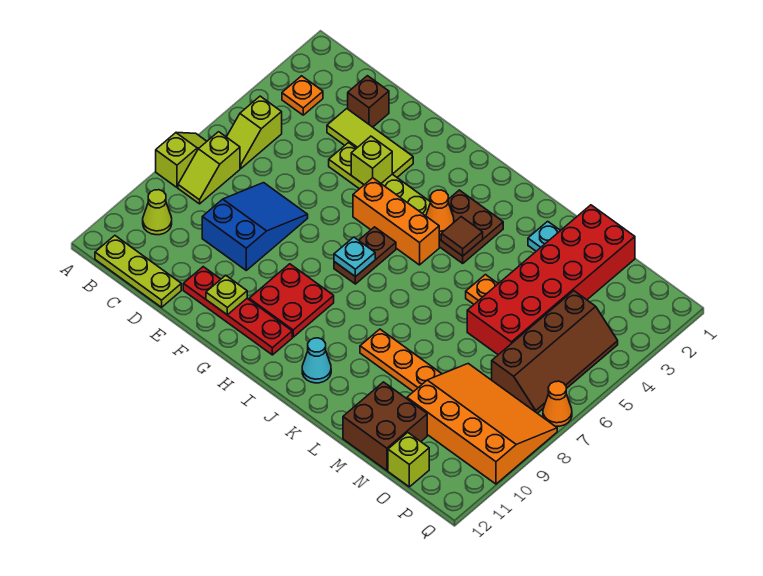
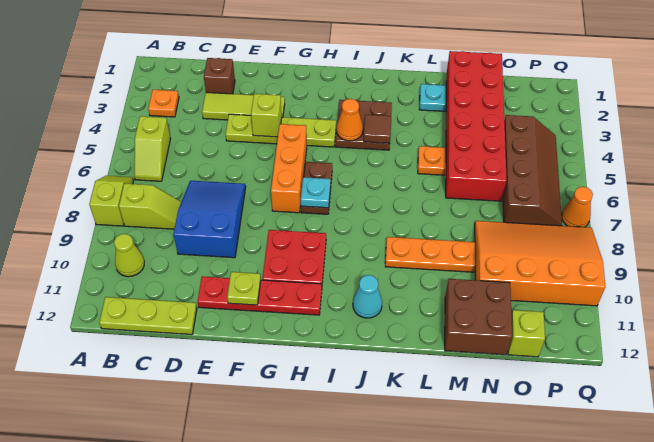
lime slope B7:B8 level 1 top 7 -> lime slope B8:C8 level 1 top B
orange brick G5:I5 level 1 -> orange brick G5:G7 level 1

